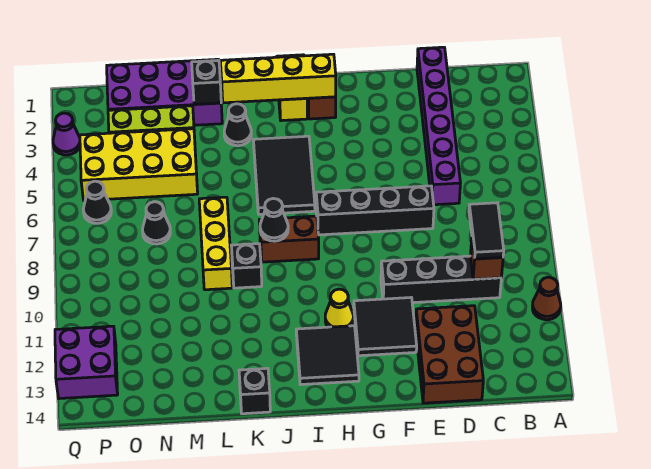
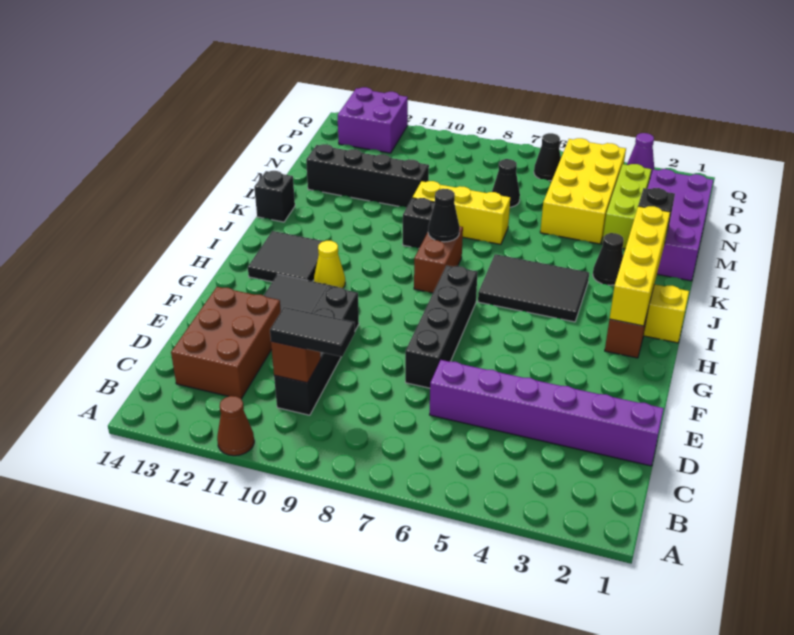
brown brick D12:E14 level 1 -> brown brick C12:E13 level 1
none -> black brick M10:M13 level 1

